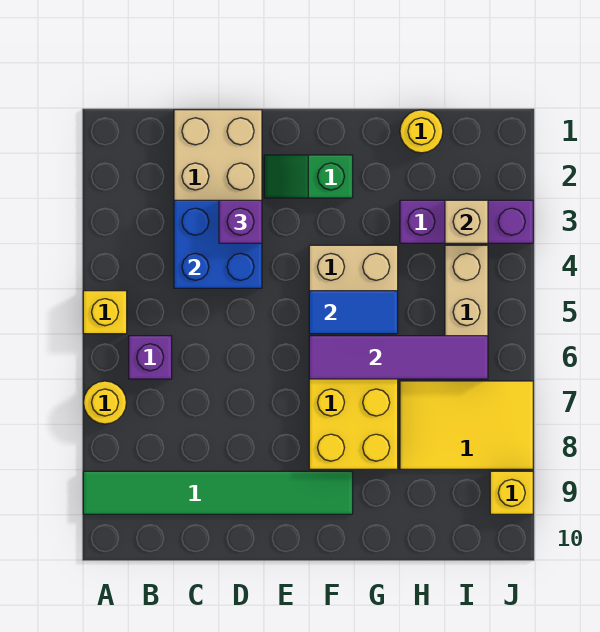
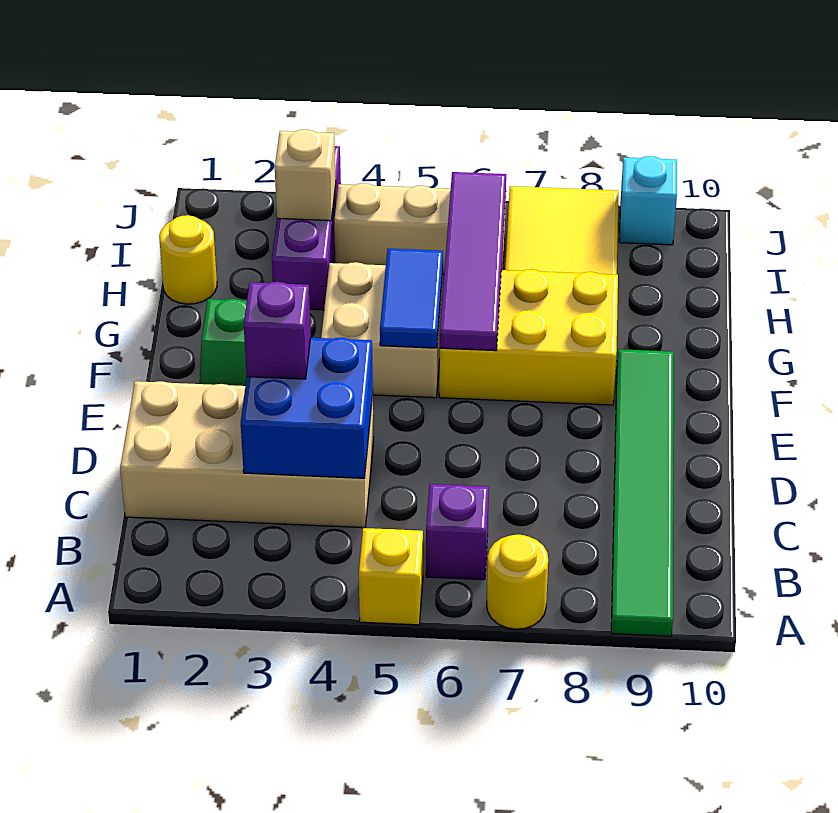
yellow brick J9 level 1 -> cyan brick J9 level 1

